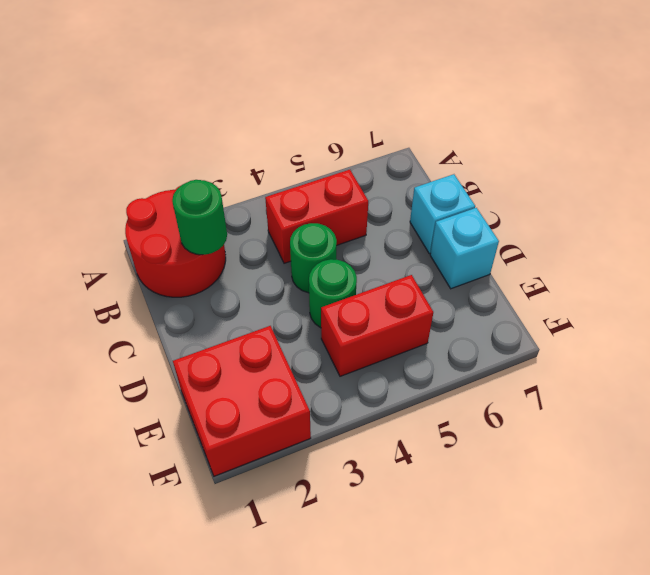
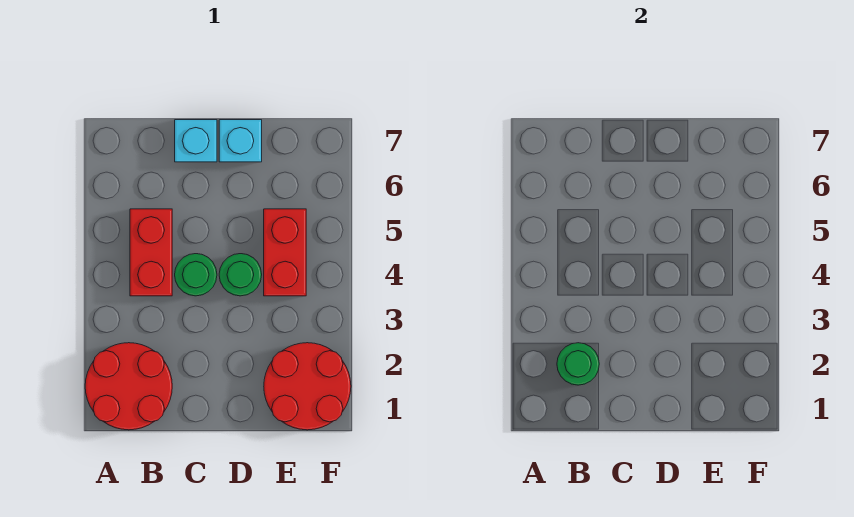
red brick E1:F2 level 1 -> red round brick E1:F2 level 1

